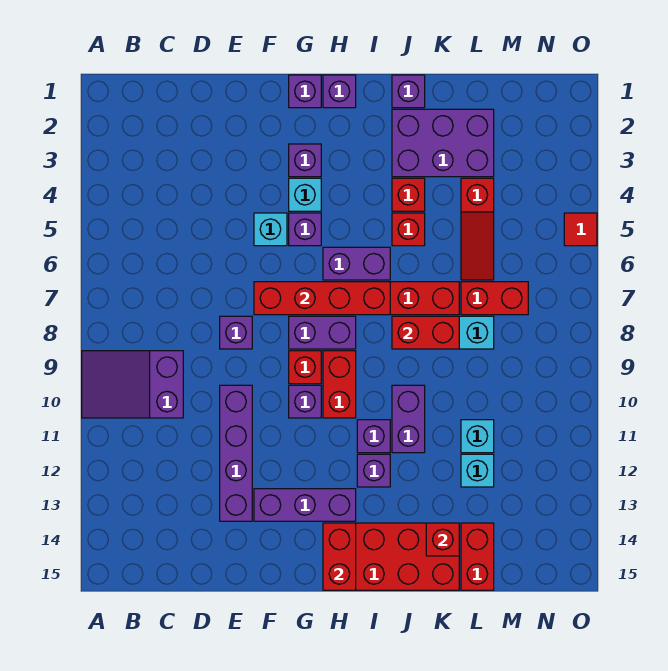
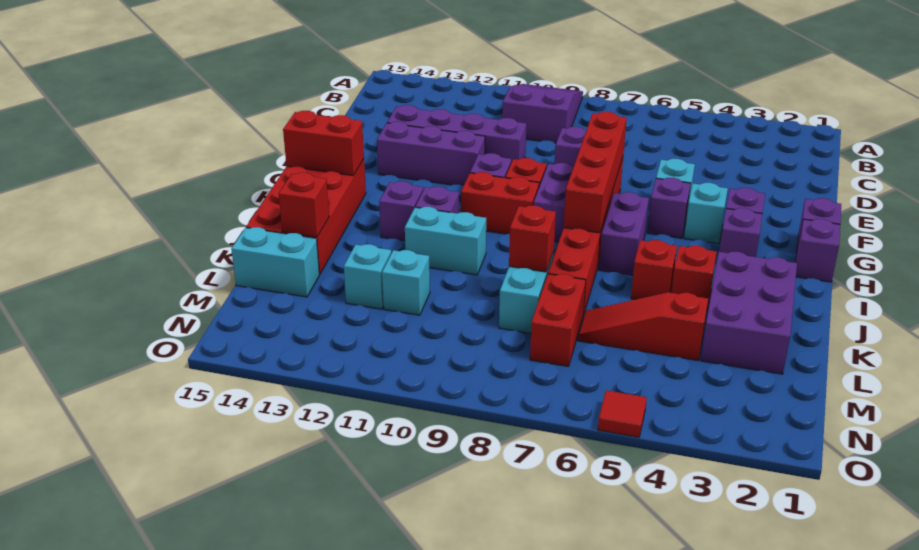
purple brick F13:H13 level 1 -> purple brick F11:F13 level 1
purple brick J1 level 1 -> purple brick H3 level 1
red brick J8:K8 level 2 -> red brick K8 level 2
purple brick J10:J11 level 1 -> cyan brick J10:J11 level 1
red brick L14:L15 level 1 -> cyan brick L14:L15 level 1

